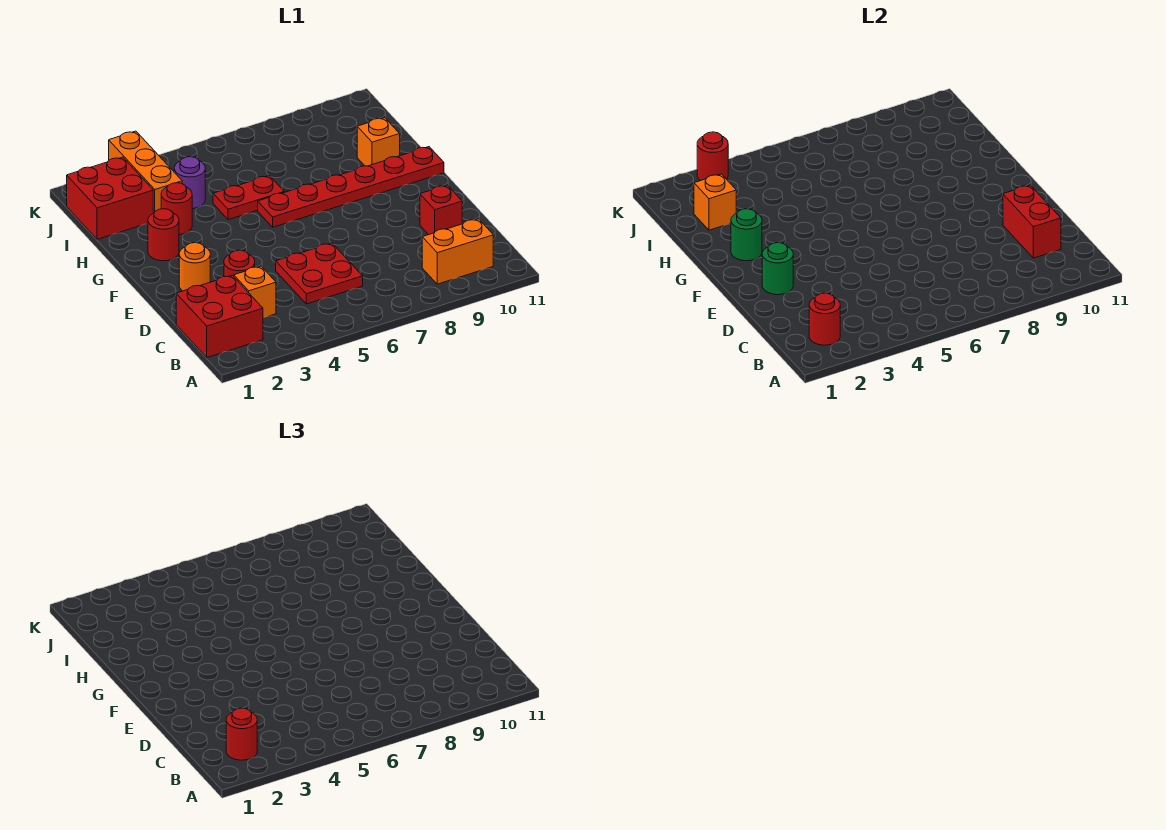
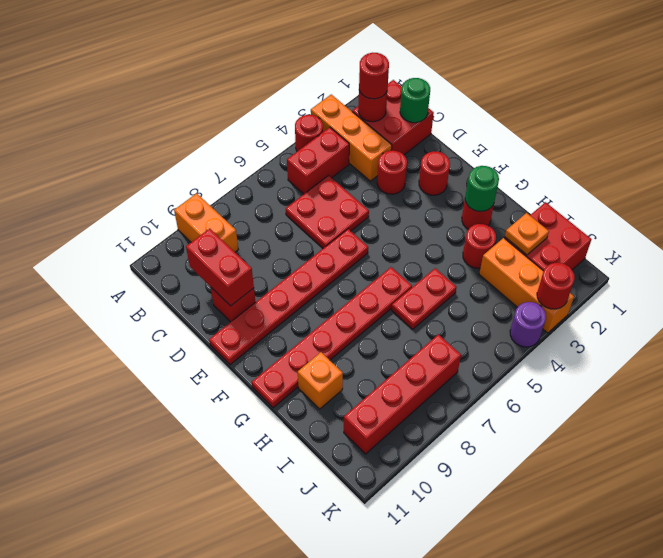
none -> red round brick A4 level 1
none -> red brick B4:B5 level 1
orange brick B9:B10 level 1 -> orange brick A9:B9 level 1
orange brick C3 level 1 -> orange brick A3:C3 level 1
orange round brick E2 level 1 -> red round brick E2 level 1
green round brick E2 level 2 -> green round brick C1 level 2
none -> red plate E6:E11 level 1
orange brick I2 level 2 -> orange plate I2 level 2
purple round brick I4 level 1 -> purple round brick K4 level 1
none -> red brick J7:J10 level 1

